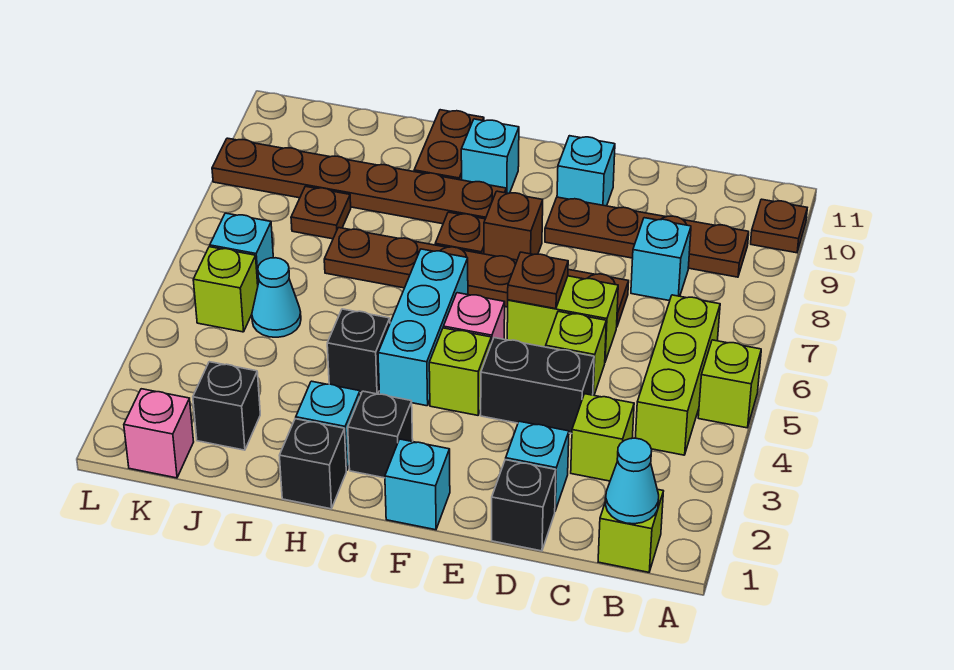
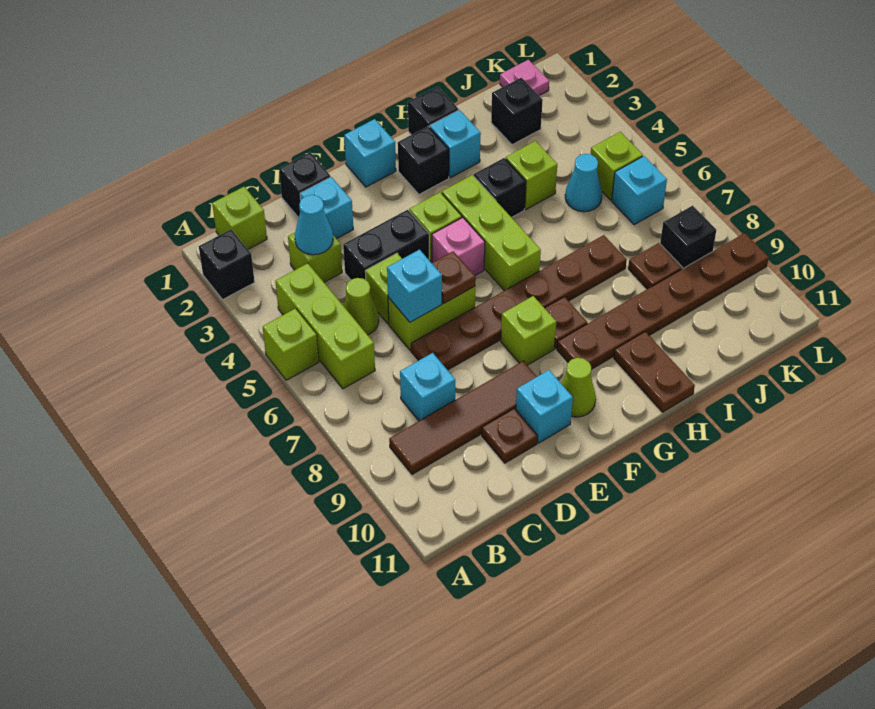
none -> black brick A2 level 1
brown plate A10 level 1 -> brown plate D10 level 1
cyan cone B1 level 2 -> cyan cone C3 level 2
brown plate B9:E9 level 1 -> brown tile B9:E9 level 1
none -> lime cone C5 level 1
brown brick F8 level 1 -> lime brick F8 level 1
none -> lime cone F10 level 1
cyan brick G4:G6 level 1 -> lime brick G4:G6 level 1
cyan brick G10 level 1 -> cyan brick D6 level 2
none -> lime brick I4 level 1
pink brick K1 level 1 -> pink plate K1 level 1
none -> black brick K8 level 1

